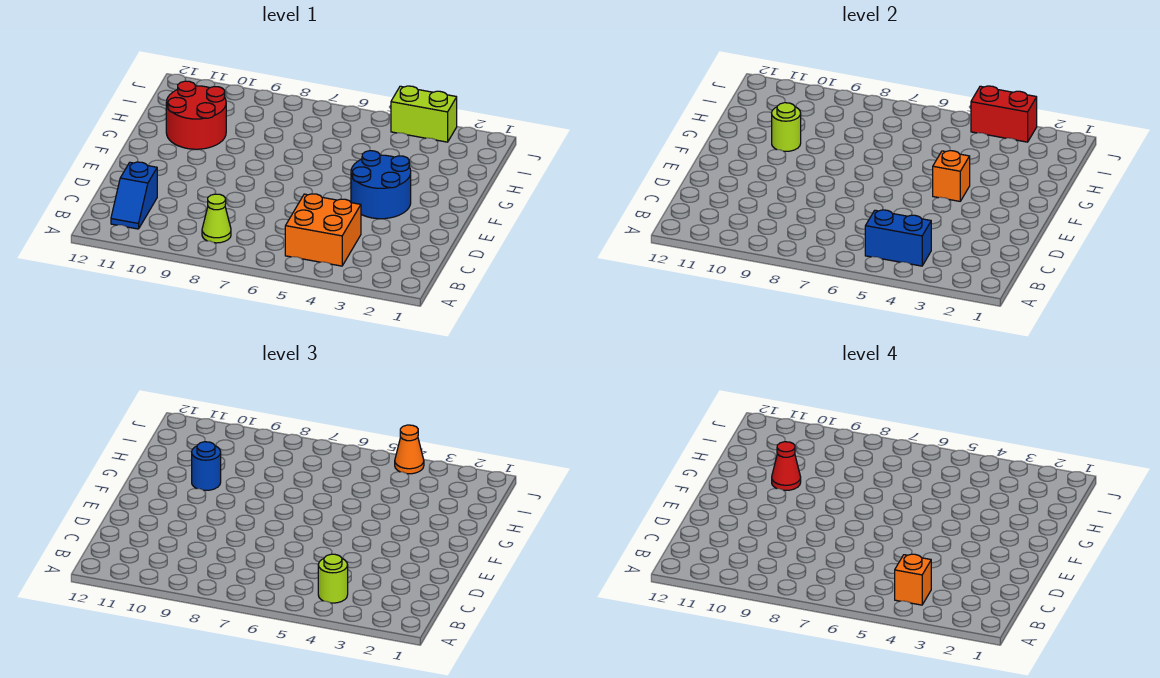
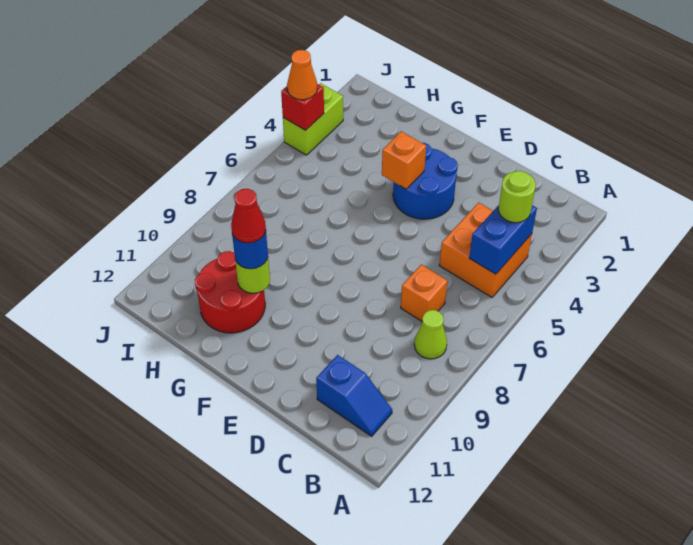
orange brick B4 level 4 -> orange brick C7 level 1
red brick J3:J4 level 2 -> red brick J4 level 2

